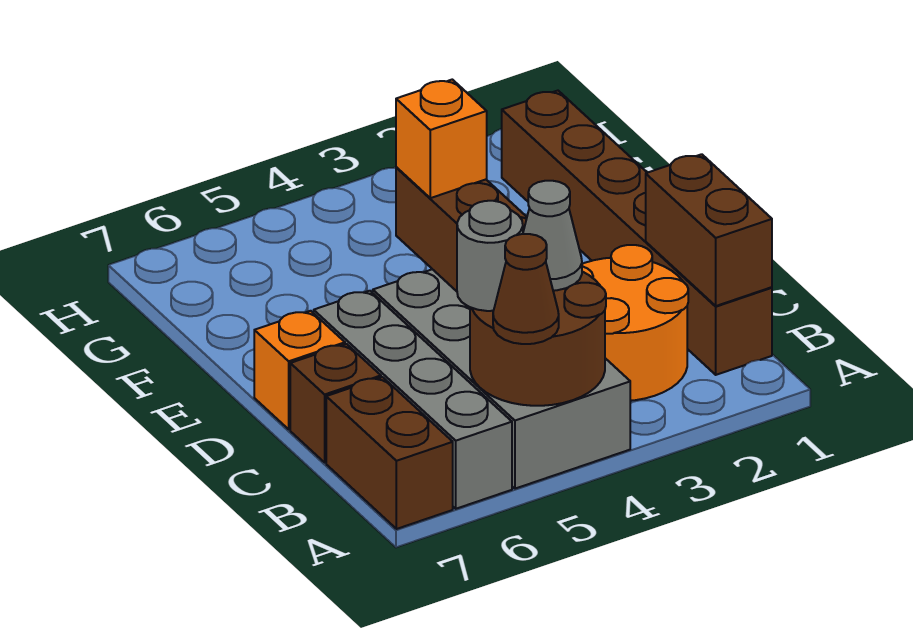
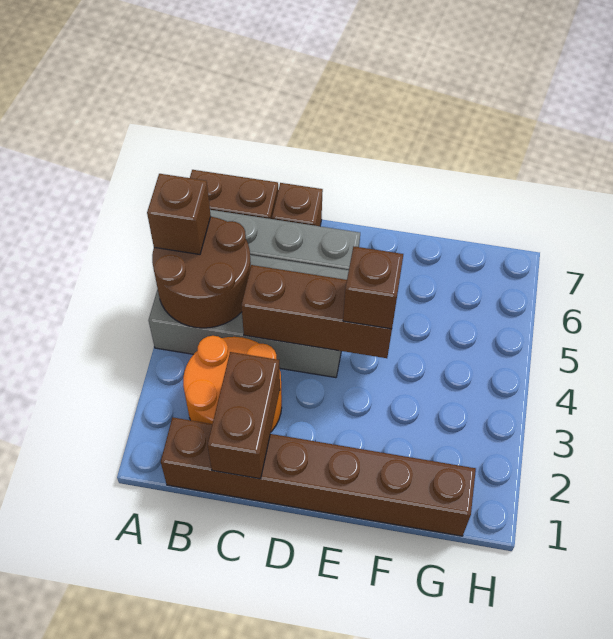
brown cone A5 level 3 -> brown brick A5 level 3
brown brick B1:C1 level 2 -> brown brick C1:C2 level 2
grey cone B4 level 3 -> none
grey round brick B5 level 3 -> none
orange brick D7 level 1 -> none
orange brick E4 level 3 -> brown brick E4 level 3

